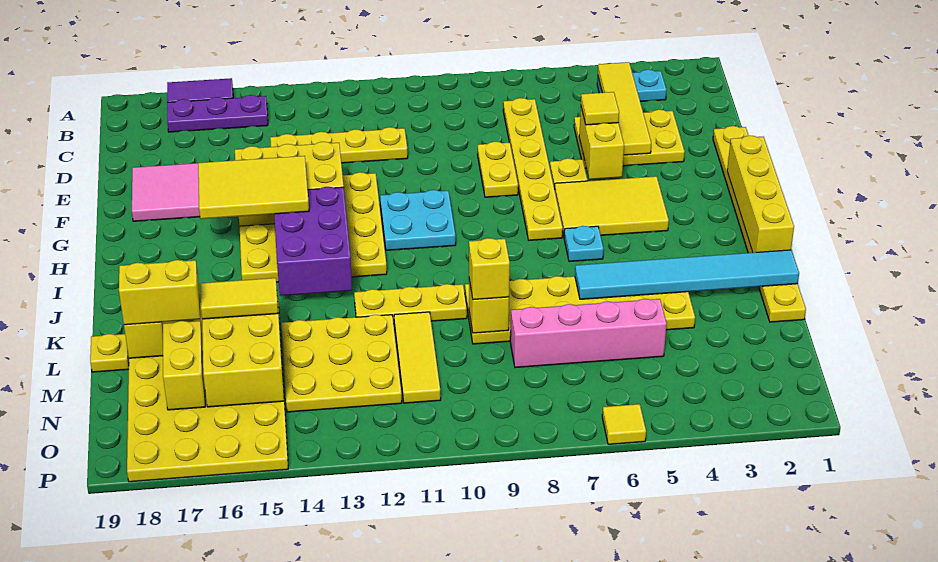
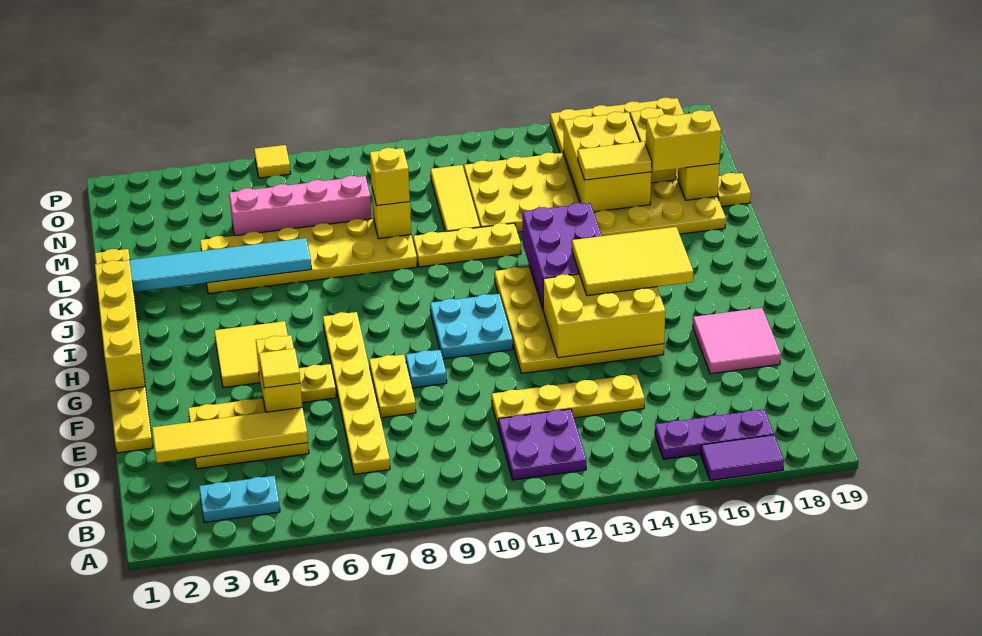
yellow tile B4:E4 level 2 -> yellow tile D2:D5 level 2
none -> purple plate B11:C12 level 1
yellow tile G4:H6 level 1 -> yellow tile G4:H5 level 1
cyan plate I6 level 1 -> cyan plate F9 level 1

